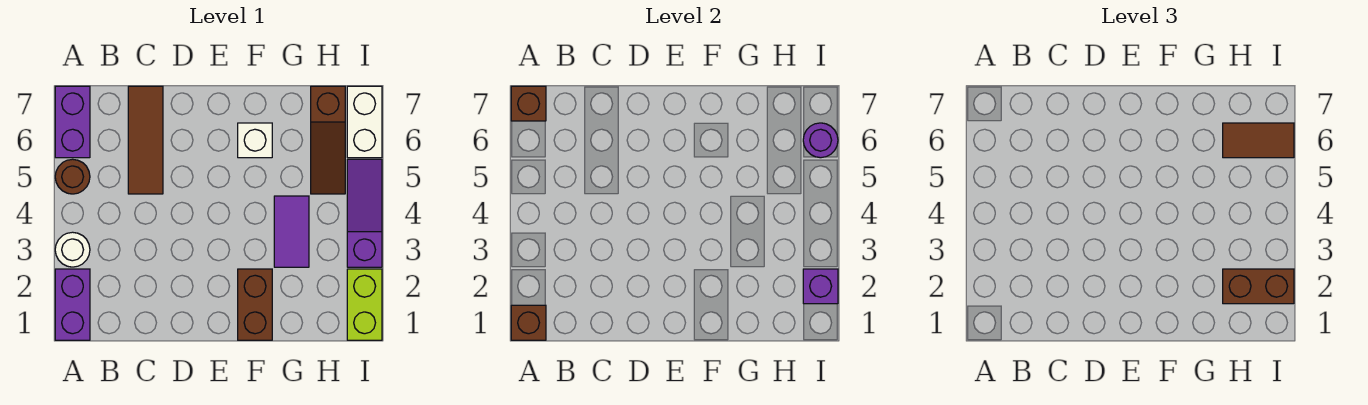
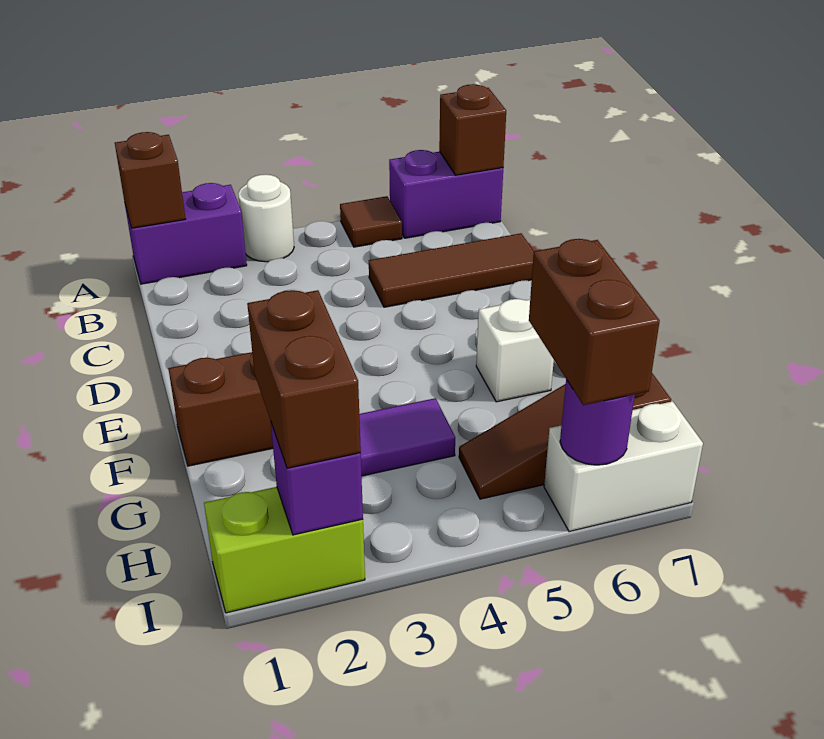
brown round brick A5 level 1 -> brown tile A5 level 1
brown tile H6:I6 level 3 -> brown brick H6:I6 level 3
purple slope I3:I5 level 1 top 3 -> none

